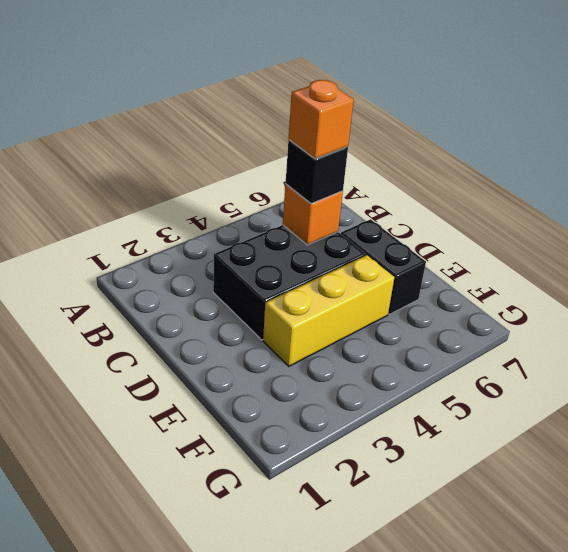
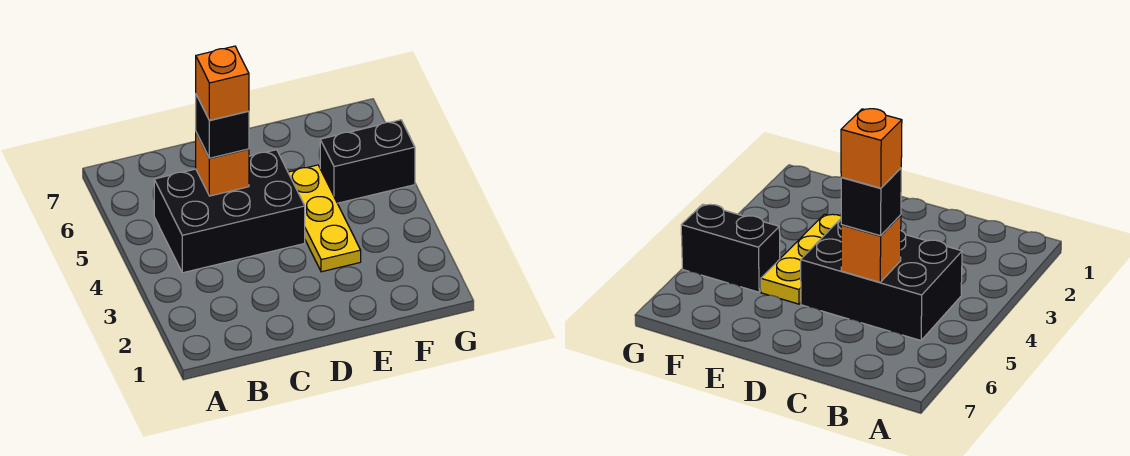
black brick C3:D5 level 1 -> black brick B4:D5 level 1
black brick D6:E6 level 1 -> black brick F5:G5 level 1
yellow brick E3:E5 level 1 -> yellow plate E3:E5 level 1

